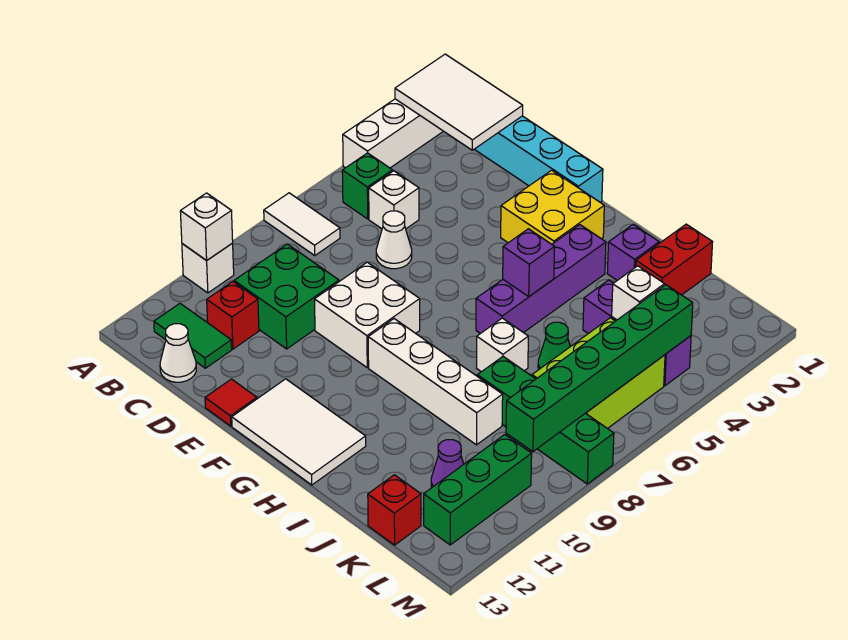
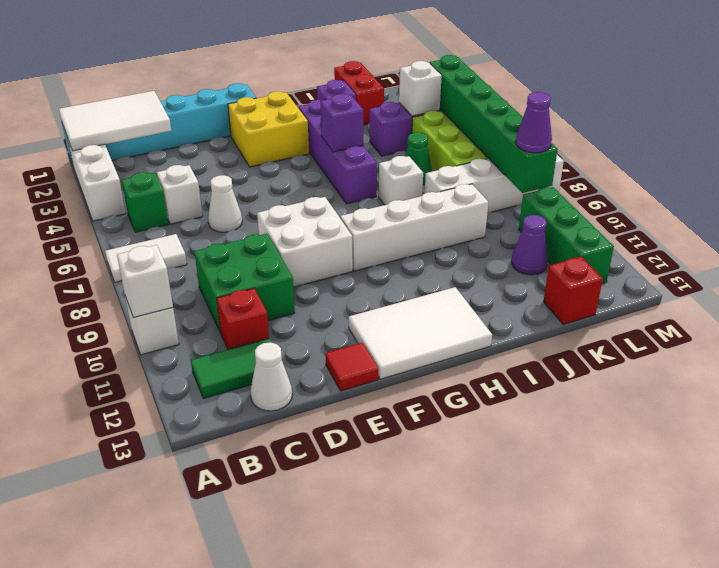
green brick J8:M8 level 1 -> white brick J8:M8 level 1
none -> purple cone L9 level 3

